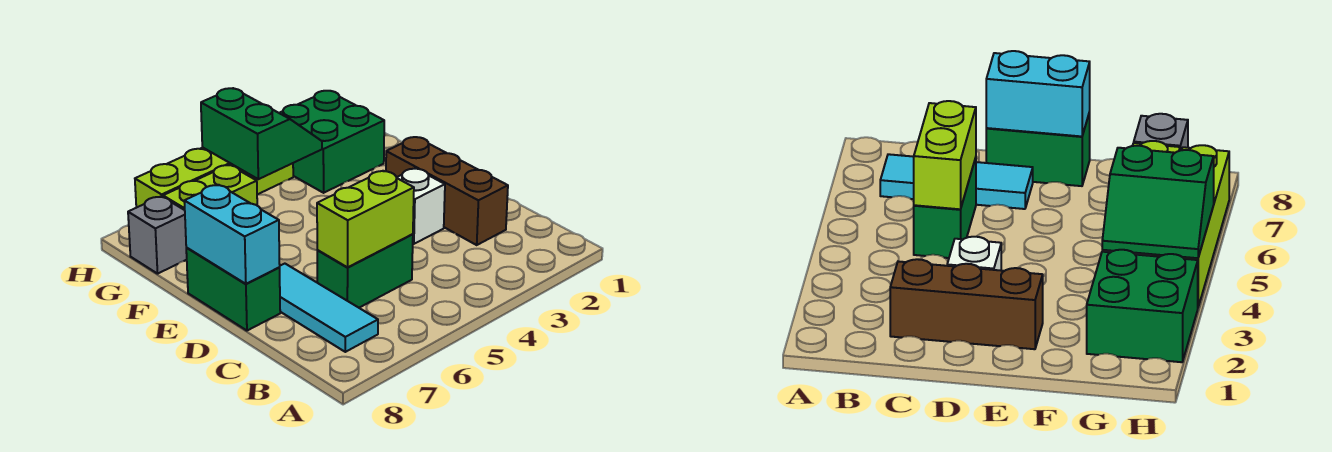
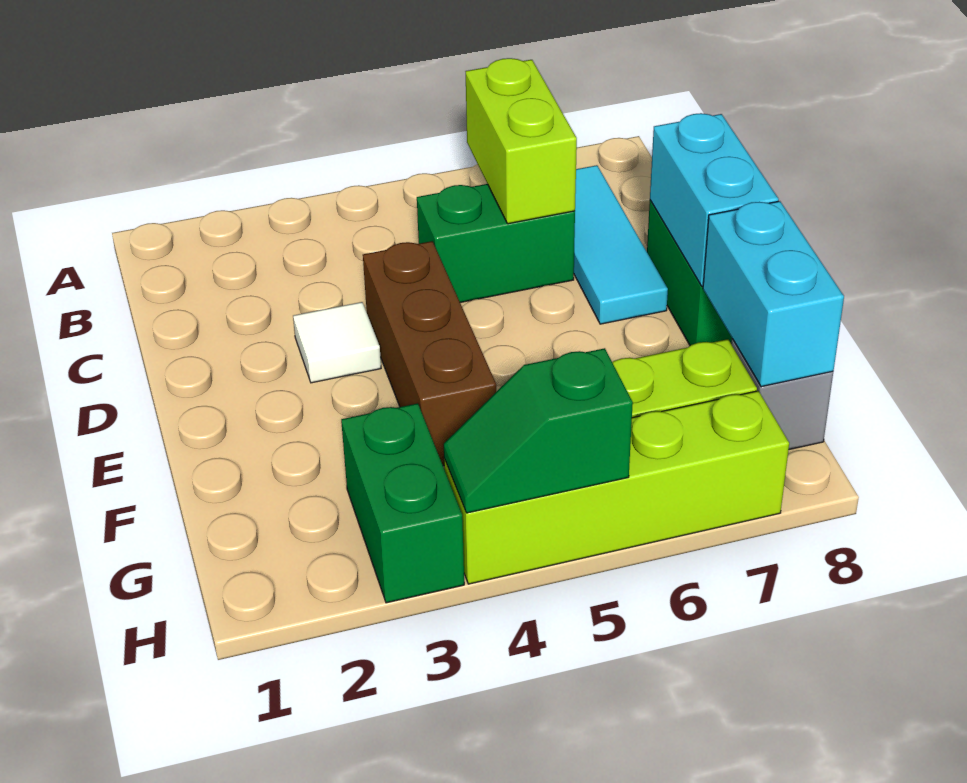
brown brick C2:E2 level 1 -> brown brick D4:F4 level 1
lime brick C5:C6 level 2 -> lime brick B6:C6 level 2
white brick D3 level 1 -> white tile D3 level 1
none -> cyan brick F8:G8 level 2
green brick G2:H3 level 1 -> green brick G3:H3 level 1
green slope G4:H5 level 2 top 5 -> green slope H4:H5 level 2 top 5

